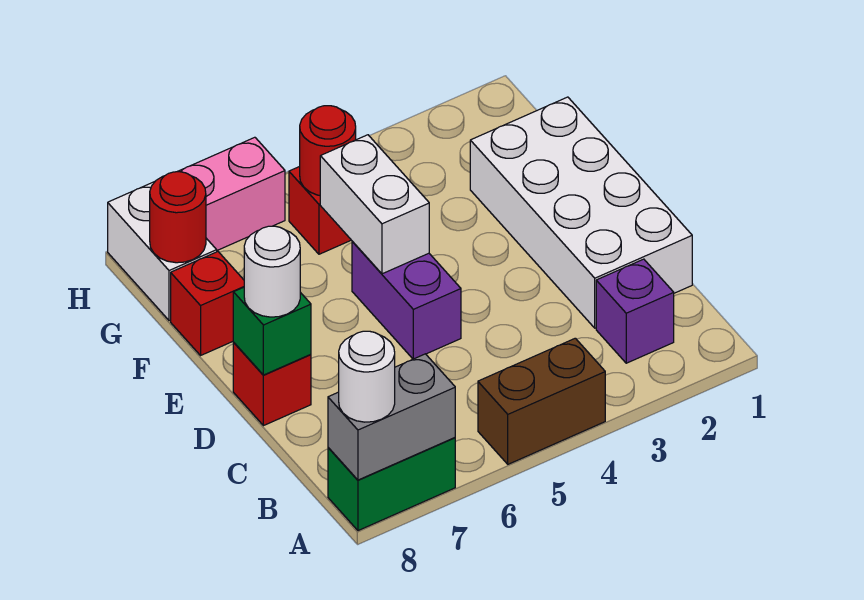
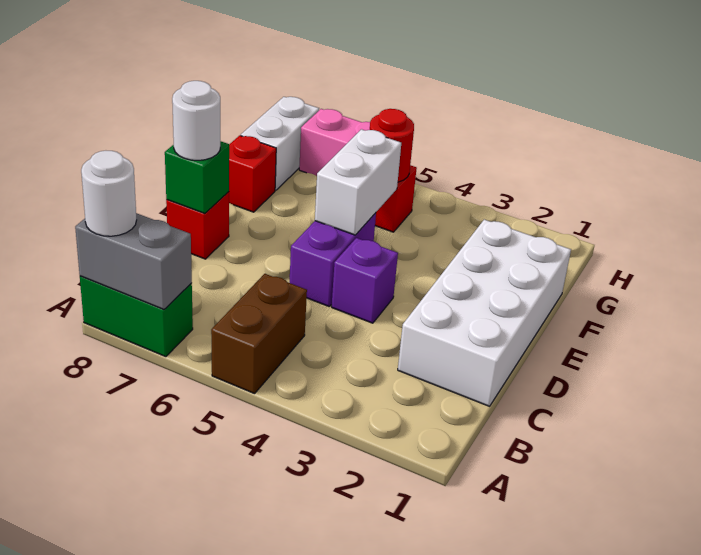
brown brick A4:A5 level 1 -> brown brick A5:B5 level 1
purple brick B2 level 1 -> purple brick D4 level 1
red round brick G8 level 2 -> none

